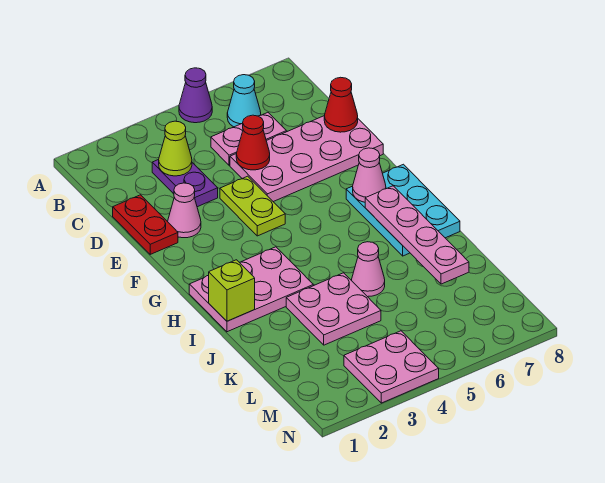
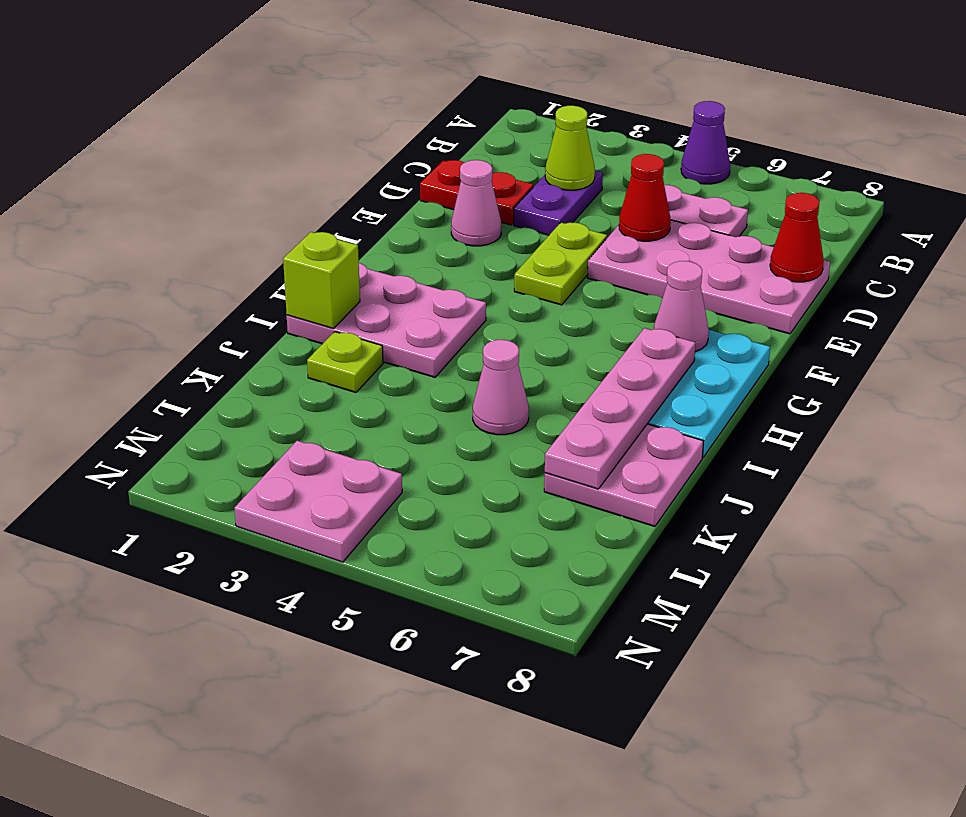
cyan cone B6 level 1 -> none
red plate D1:E1 level 1 -> red plate D1:D2 level 1
none -> lime plate J2 level 1
pink plate J3:K4 level 1 -> pink plate J7:K8 level 1

